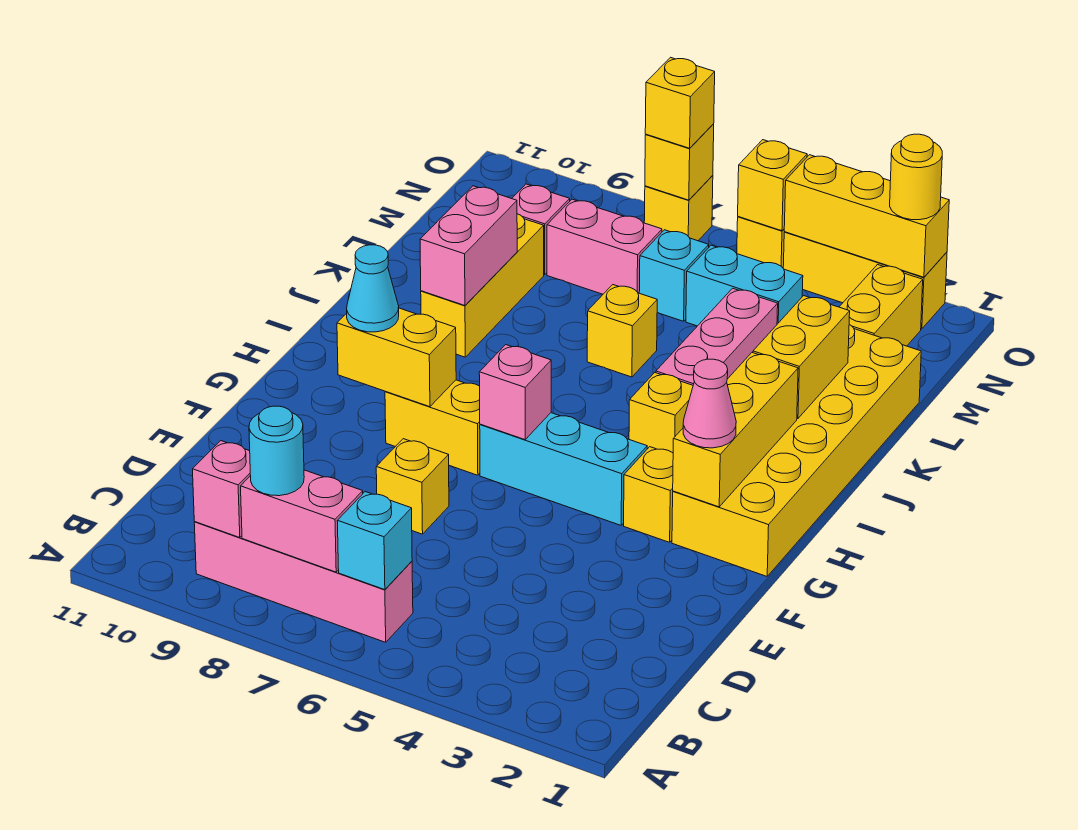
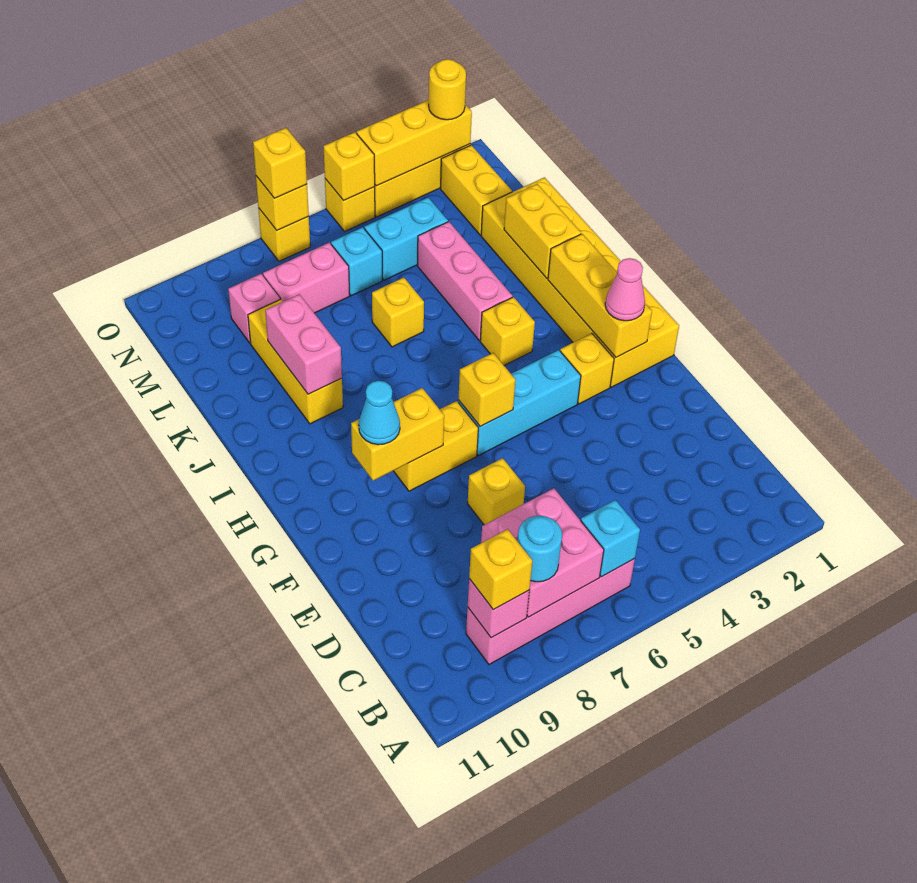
pink brick B7:B8 level 2 -> pink brick B7:C8 level 2
none -> yellow brick B9 level 3
pink brick G6 level 2 -> yellow brick G6 level 2

